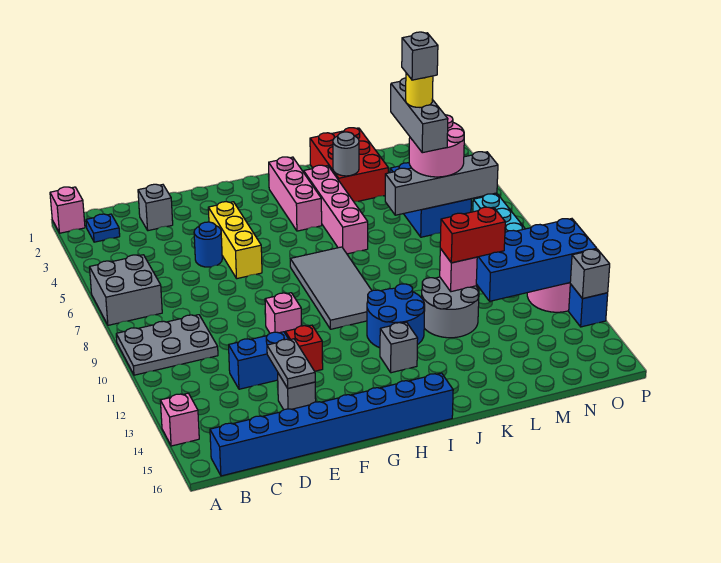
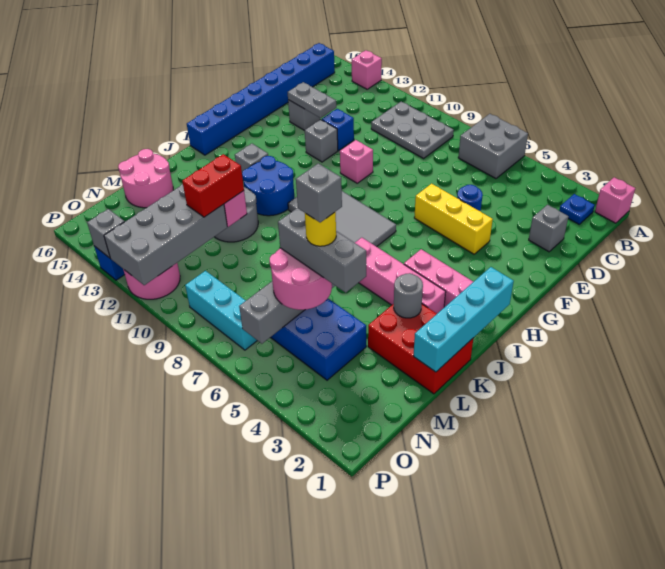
grey plate A9:C10 level 1 -> grey plate B9:C11 level 1
blue brick D12:E12 level 1 -> blue brick E12 level 1
red brick F12 level 1 -> grey brick F12 level 1
none -> cyan brick I1:L1 level 2
none -> pink round brick L15:M16 level 1
blue brick M11:P12 level 2 -> grey brick M11:P12 level 2

